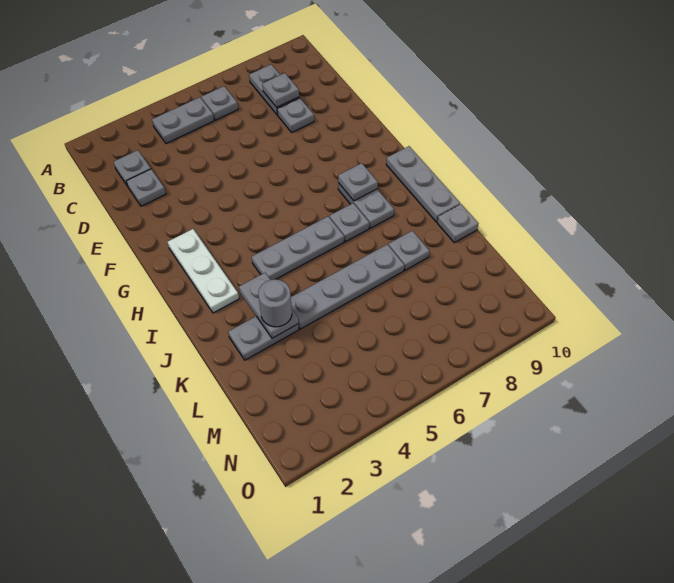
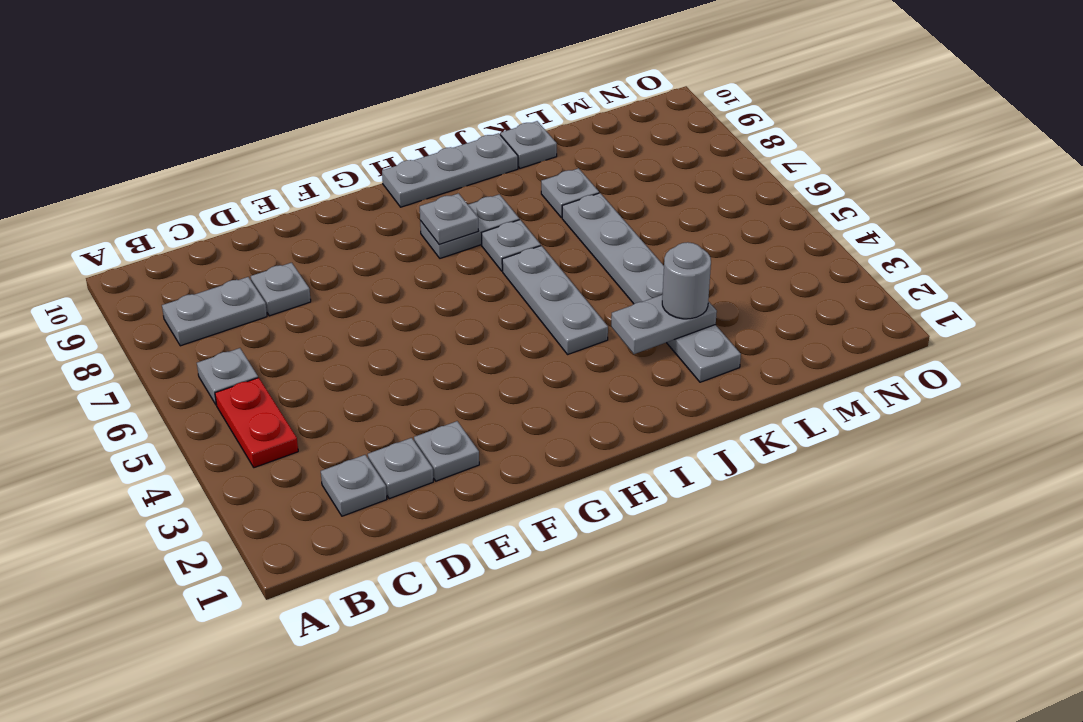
grey plate B4:B5 level 1 -> red plate B4:B5 level 1
grey plate C8 level 2 -> grey plate E2 level 1
white plate G2:I2 level 1 -> none

